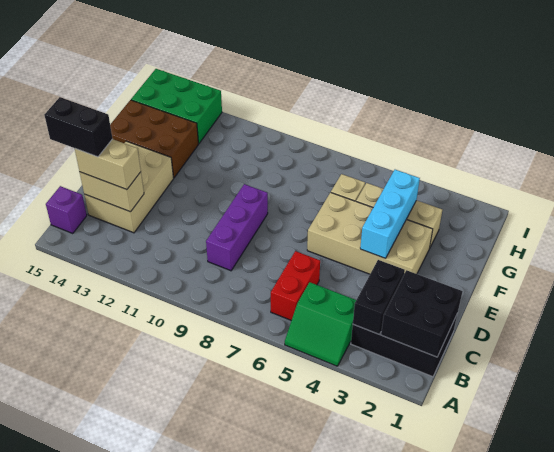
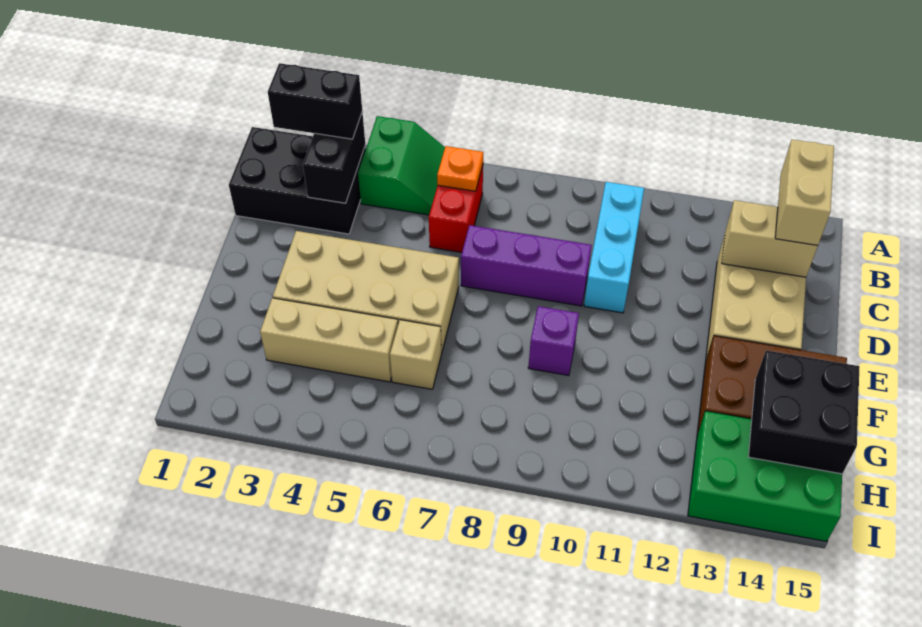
green slope A4:B5 level 1 top B -> green slope A4:B5 level 1 top 4
black brick B1:C2 level 2 -> black brick G14:H15 level 2
none -> orange plate B6 level 2
purple brick B15 level 1 -> purple brick F9 level 1
purple brick C9:E9 level 1 -> purple brick D7:D9 level 1
tan brick C13:C14 level 3 -> tan brick B14:C14 level 3
black brick C14:C15 level 4 -> black brick B2:B3 level 3
cyan brick E4:G4 level 2 -> cyan brick B10:D10 level 1

